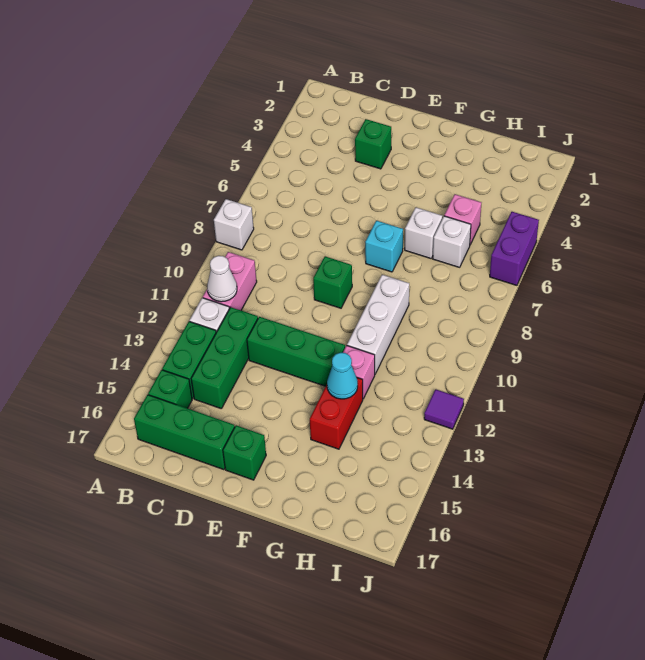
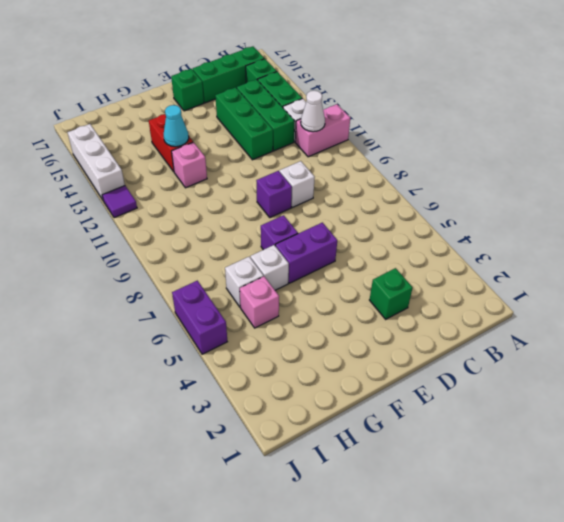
white brick A8 level 1 -> white brick D9 level 1
pink brick B10:B11 level 1 -> pink brick A11:B11 level 1
green brick D12:F12 level 1 -> green brick D12:D14 level 1
none -> purple brick E6:F6 level 1
green brick E9 level 1 -> purple brick E9 level 1
cyan brick F7 level 1 -> purple brick F7 level 1
white brick G9:G11 level 1 -> white brick J13:J15 level 1

